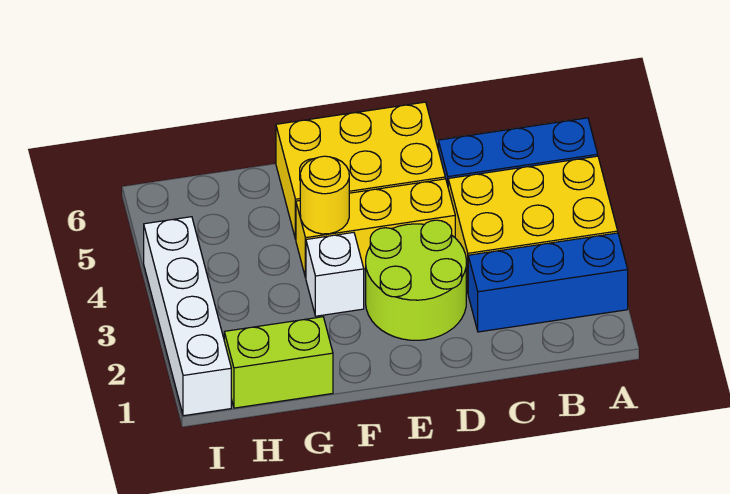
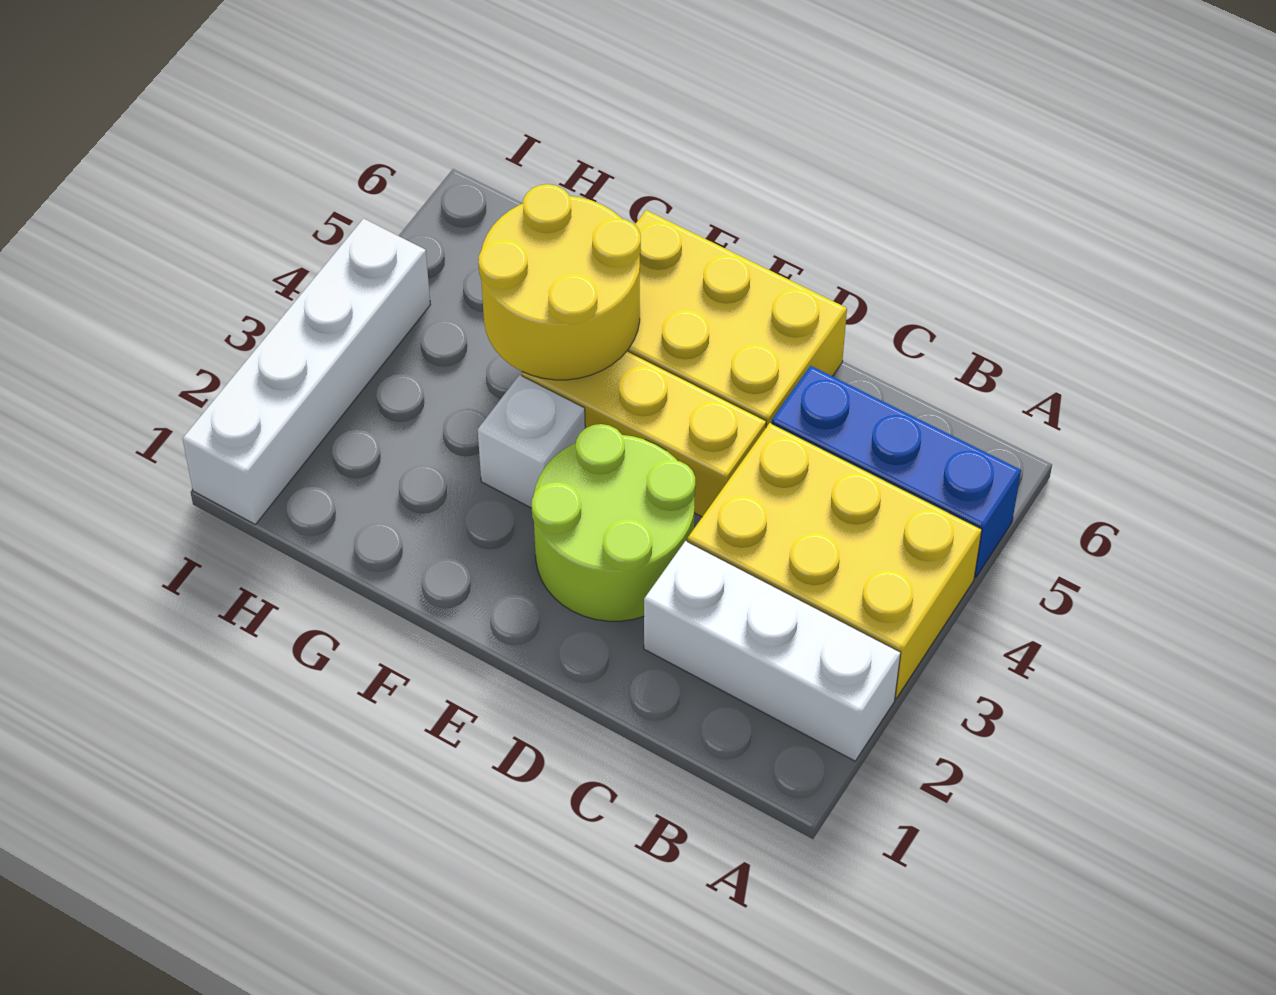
blue brick A2:C2 level 1 -> white brick A2:C2 level 1
yellow round brick F4 level 2 -> yellow round brick F4:G5 level 2
lime brick G1:H1 level 1 -> none

